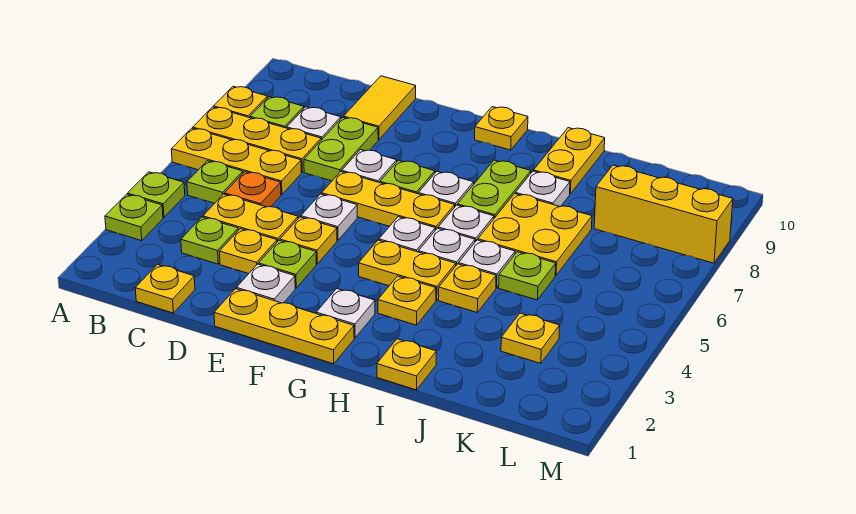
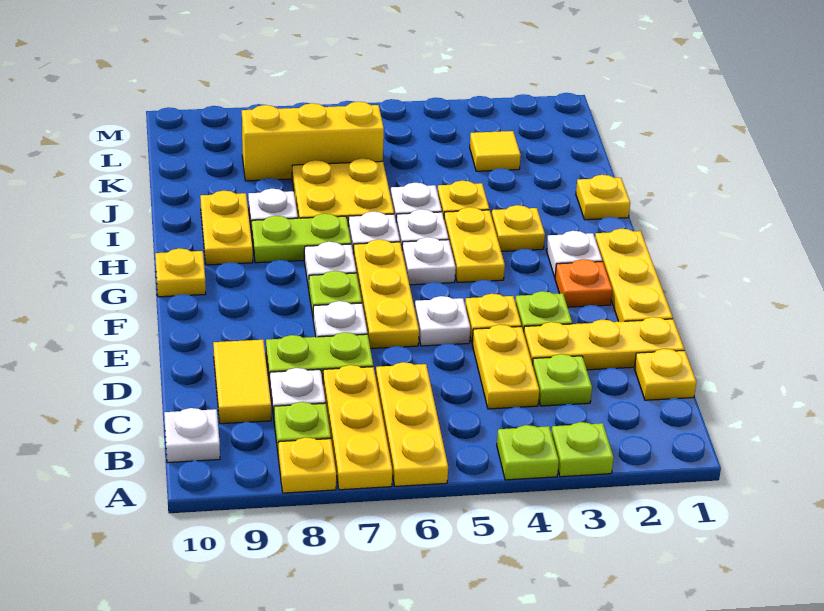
lime plate B5 level 1 -> none
orange plate C5 level 1 -> orange plate F2 level 1
yellow plate D3 level 1 -> yellow plate D1:D3 level 1
yellow tile D9:D10 level 1 -> yellow tile C9:D9 level 1
white plate E2 level 1 -> white plate B10 level 1
yellow plate I9:I10 level 1 -> yellow plate H9:I9 level 1
lime plate J5 level 1 -> none
yellow plate K3 level 1 -> yellow tile K3 level 1
yellow brick K8:M8 level 1 -> yellow brick K6:K8 level 1

